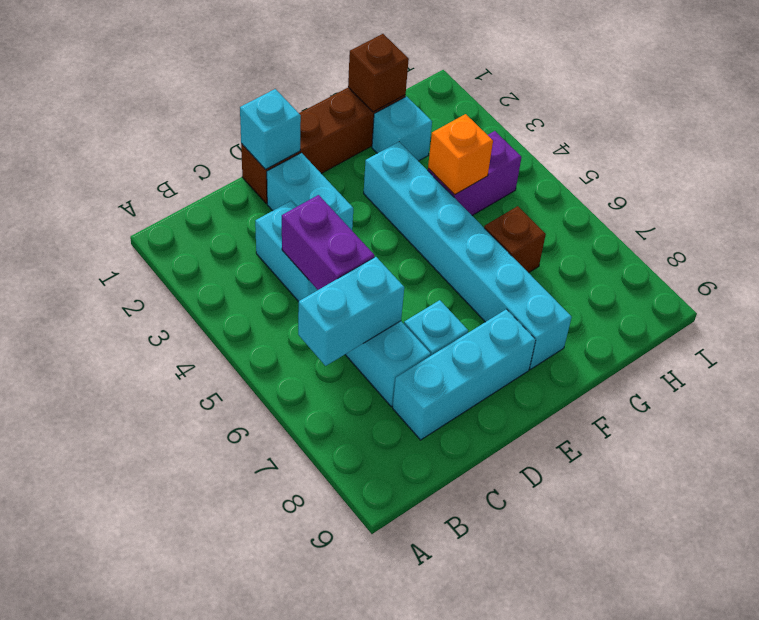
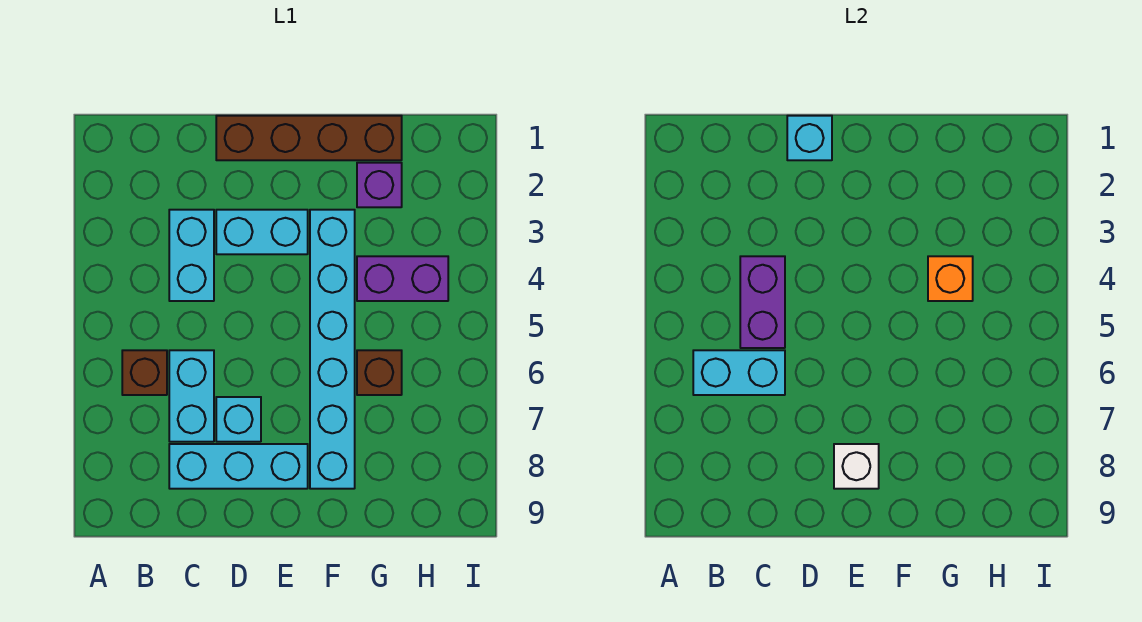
cyan brick D2:D3 level 1 -> cyan brick D3:E3 level 1
none -> white brick E8 level 2
brown brick G1 level 2 -> brown brick B6 level 1
cyan brick G2 level 1 -> purple brick G2 level 1

